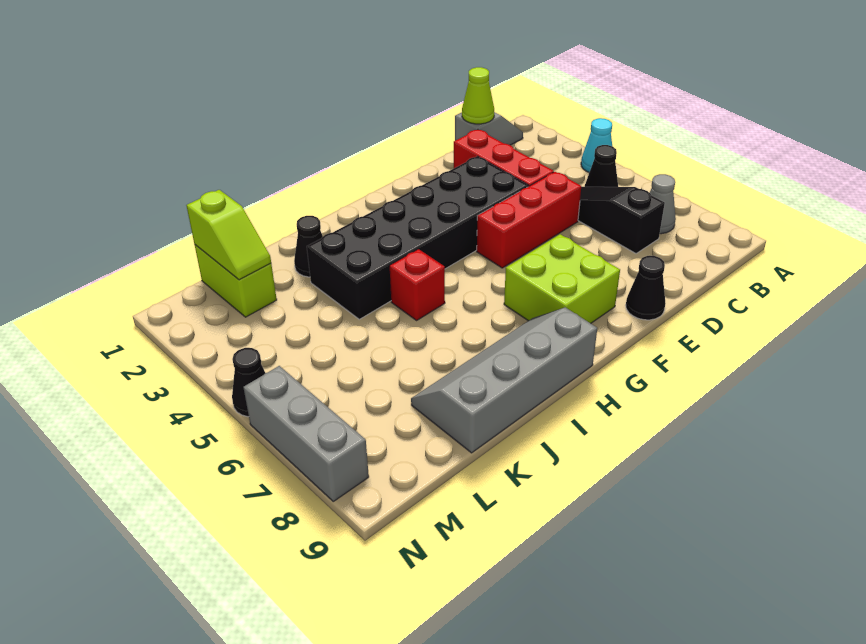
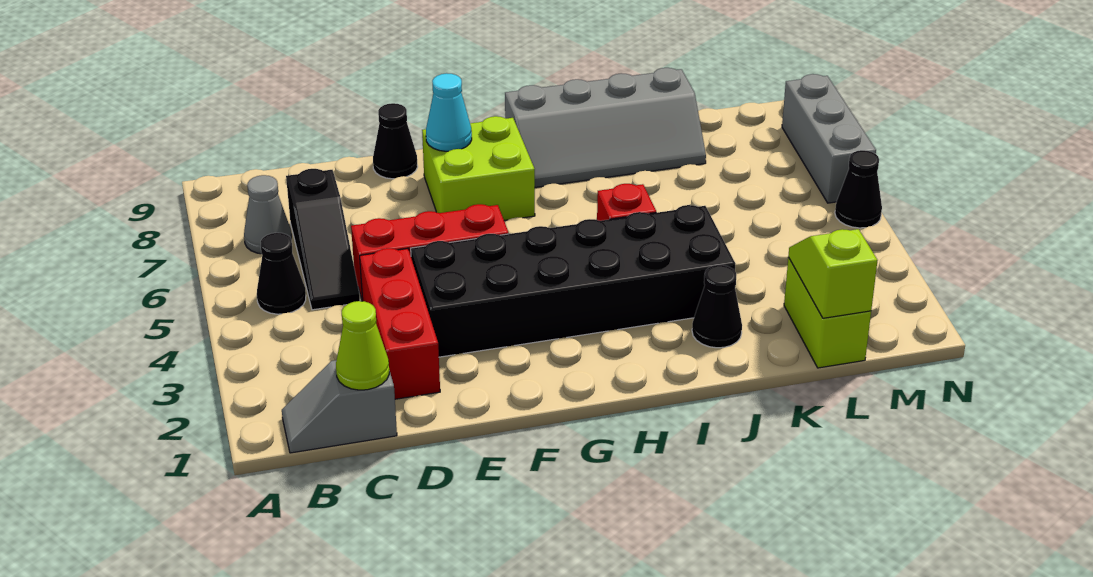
cyan cone A4 level 1 -> cyan cone F8 level 2

